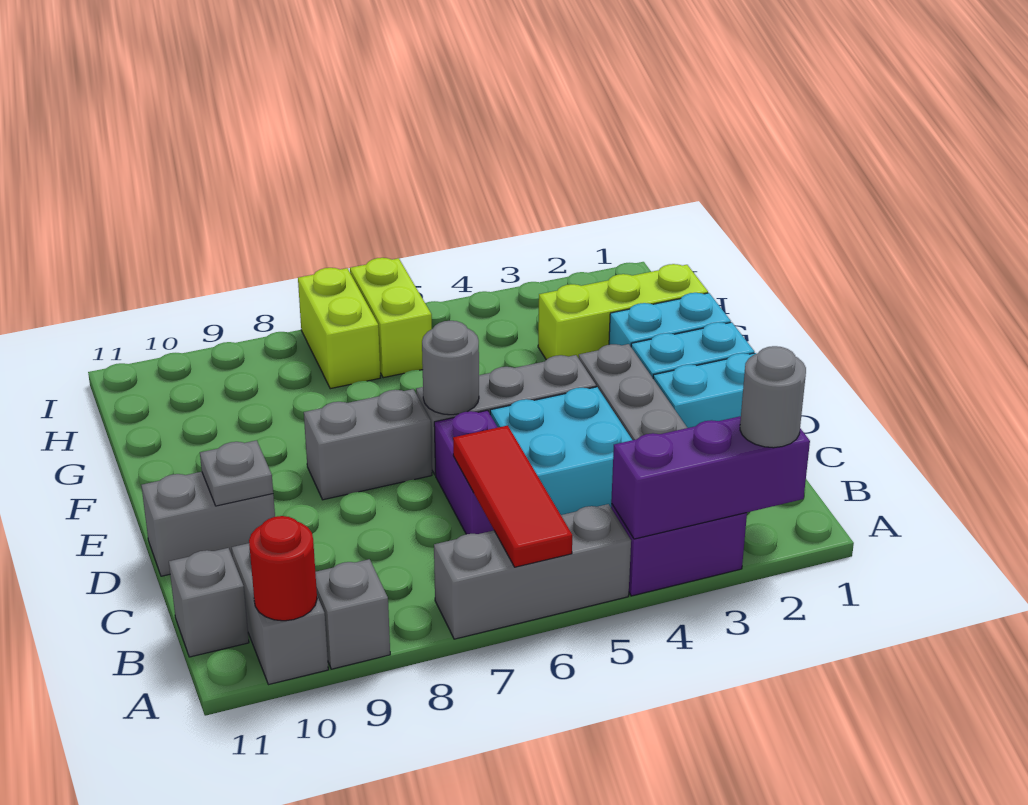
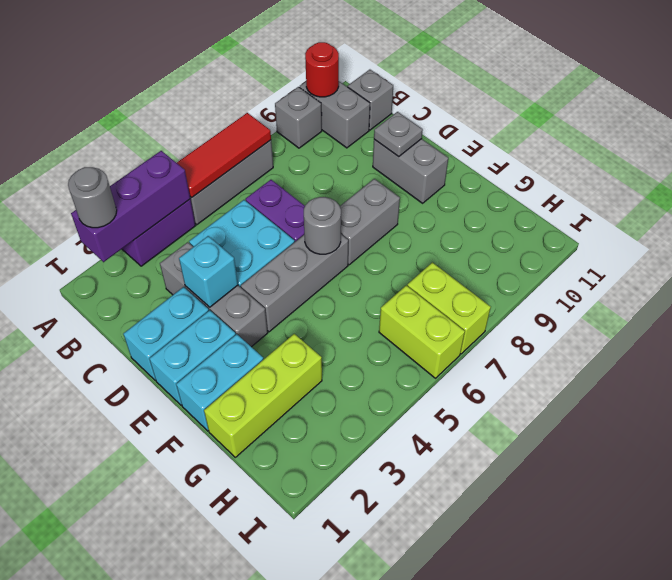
red tile A6:C6 level 2 -> red tile A5:A7 level 2
none -> cyan brick D3 level 2
grey brick D10:D11 level 1 -> grey brick D10:E10 level 1

